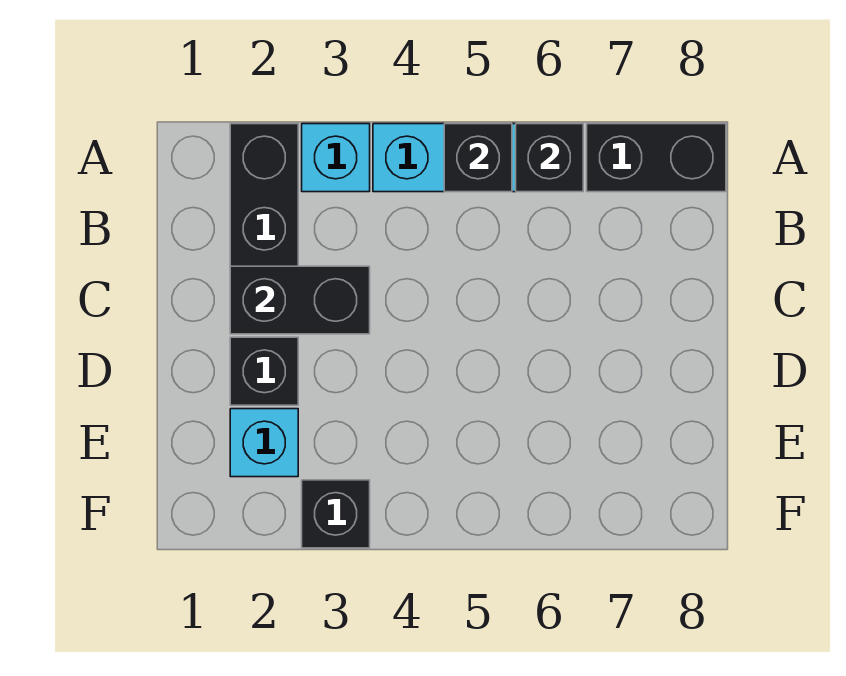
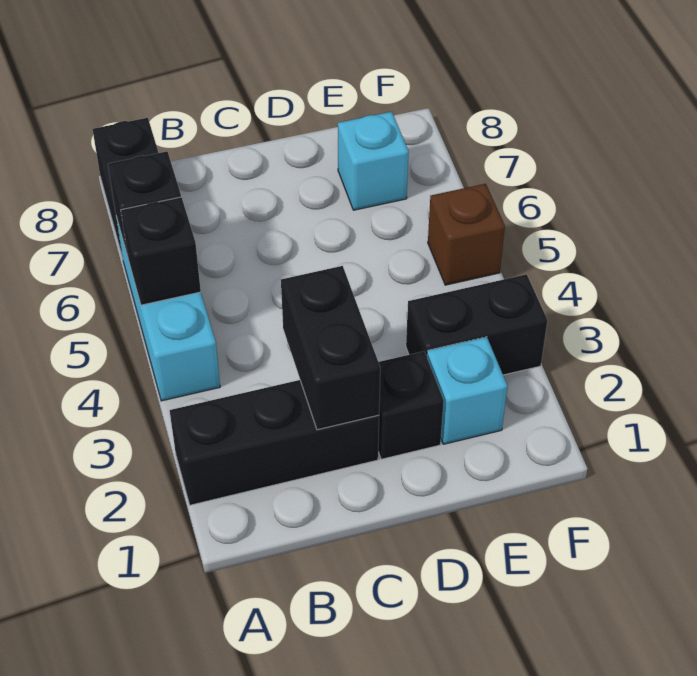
cyan brick A3 level 1 -> cyan brick E7 level 1
black brick F3 level 1 -> black brick E3:F3 level 1
none -> brown brick F5 level 1

